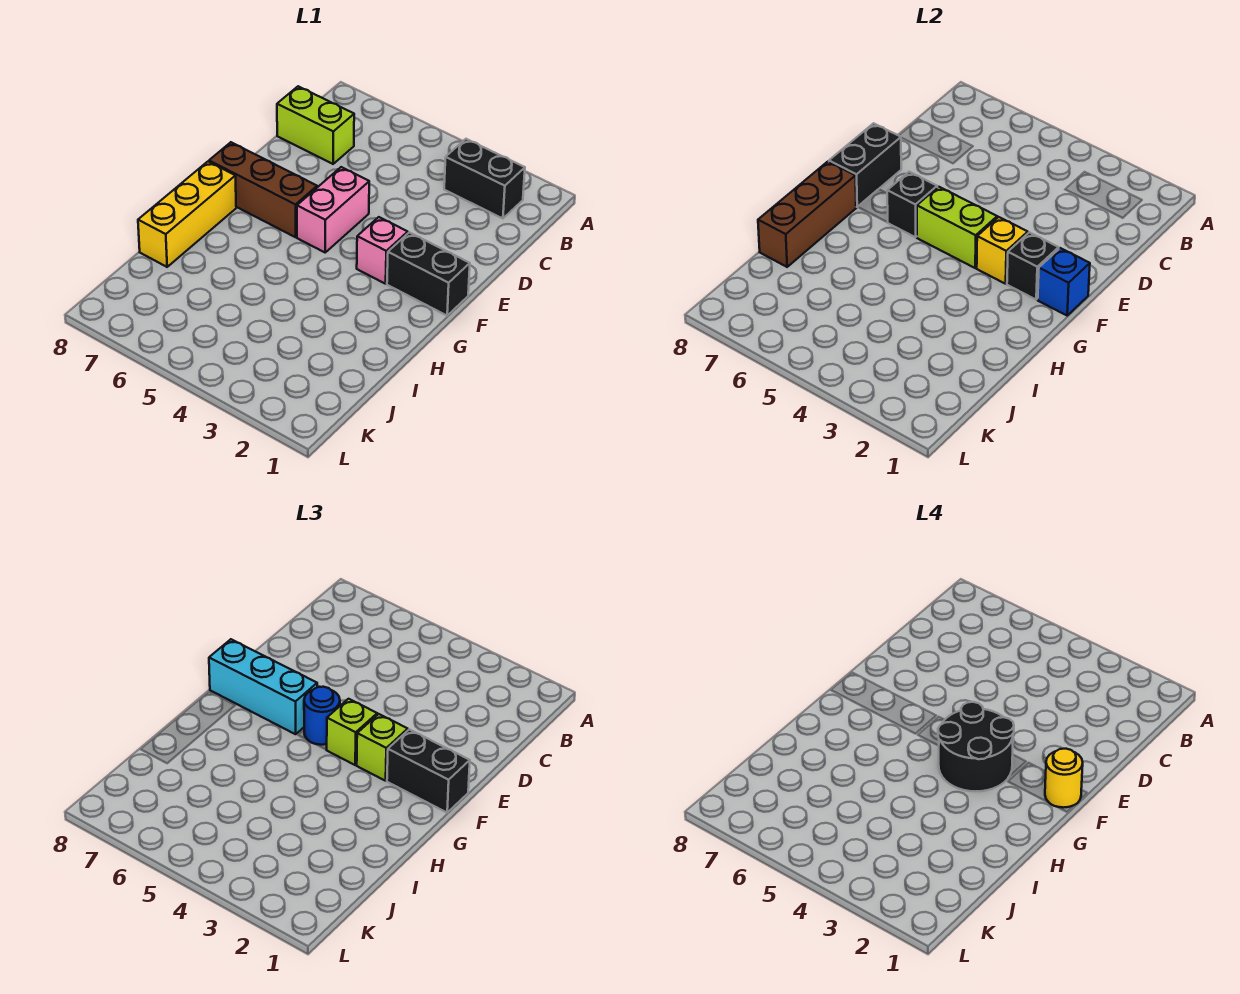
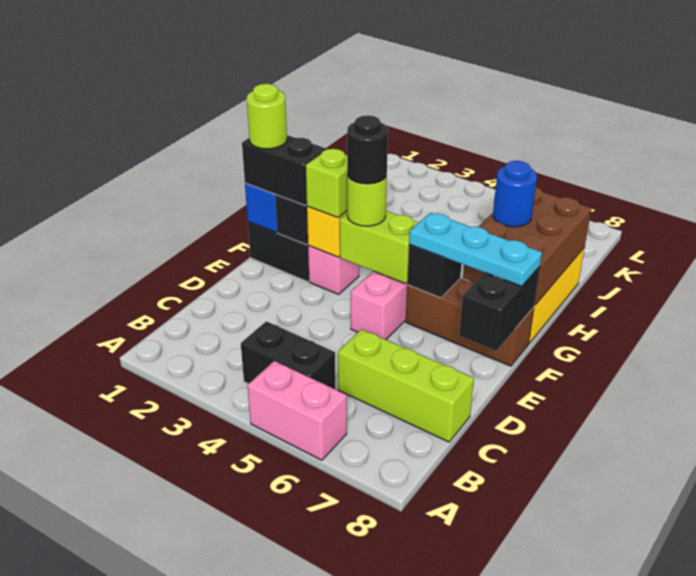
none -> pink brick A5:A6 level 1
black brick B2:B3 level 1 -> black brick B4:B5 level 1
lime brick C7:C8 level 1 -> lime brick C6:C8 level 1
yellow round brick F1 level 4 -> lime round brick F1 level 4
black round brick F3:G4 level 4 -> black round brick F4 level 4
lime brick F4 level 3 -> lime round brick F4 level 3
blue round brick F5 level 3 -> blue round brick H7 level 3
cyan brick F6:F8 level 3 -> cyan plate F6:F8 level 3
brown brick G8:I8 level 2 -> brown brick G7:I8 level 2

